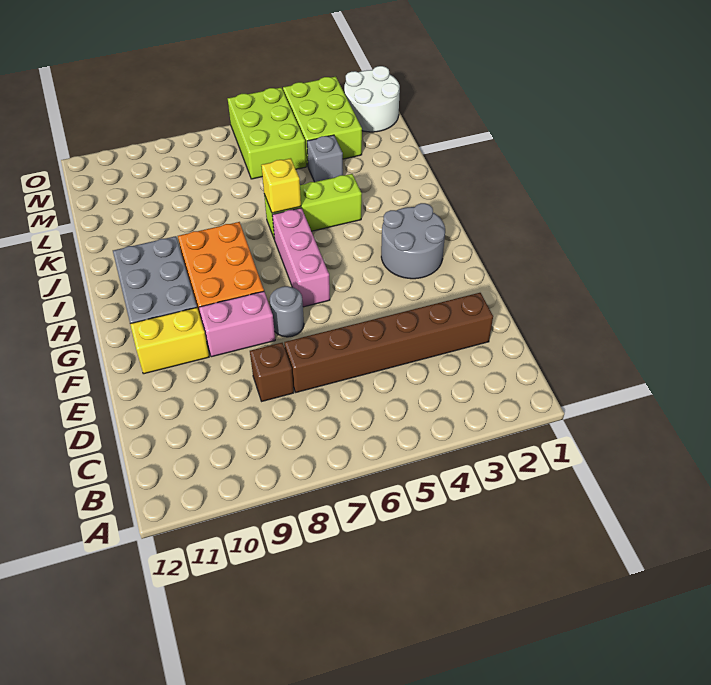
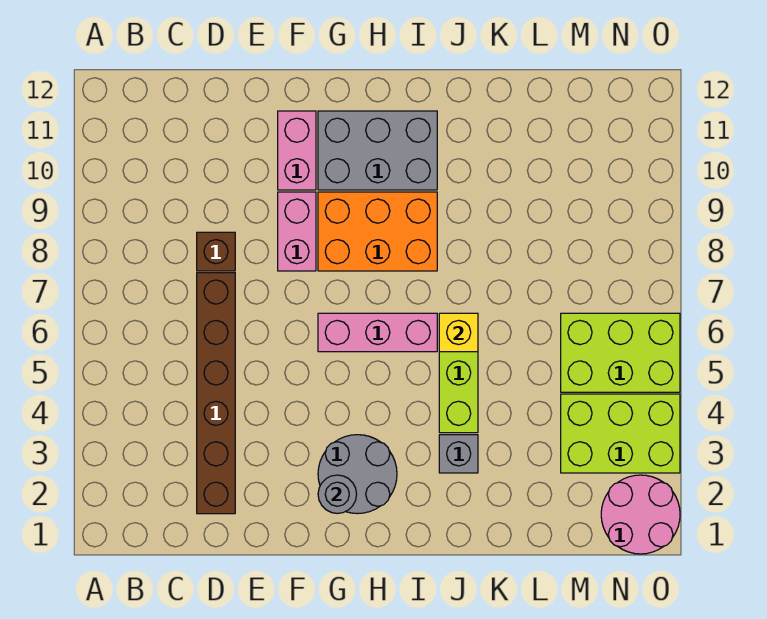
grey round brick F7 level 1 -> grey round brick G2 level 2
yellow brick F10:F11 level 1 -> pink brick F10:F11 level 1
grey brick L4 level 1 -> grey brick J3 level 1
white round brick N1:O2 level 1 -> pink round brick N1:O2 level 1

